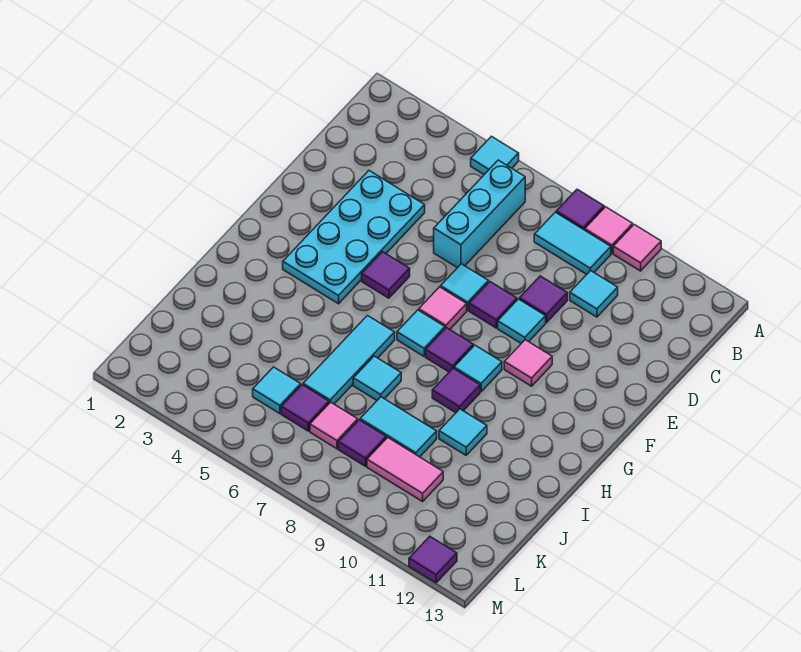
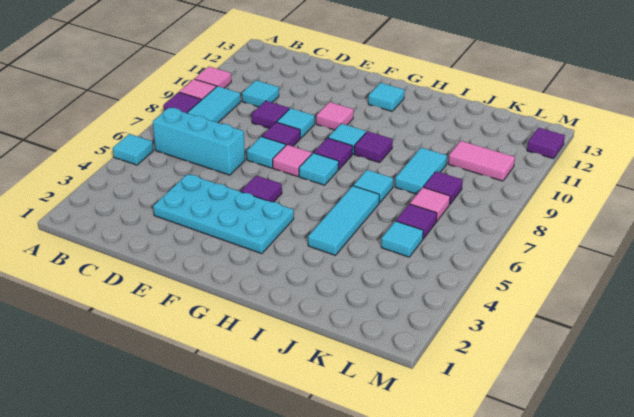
cyan tile H6:J6 level 1 -> cyan tile I4:I6 level 1
cyan tile I10 level 1 -> cyan tile G12 level 1
pink tile K9:K10 level 1 -> pink tile K10:L10 level 1

